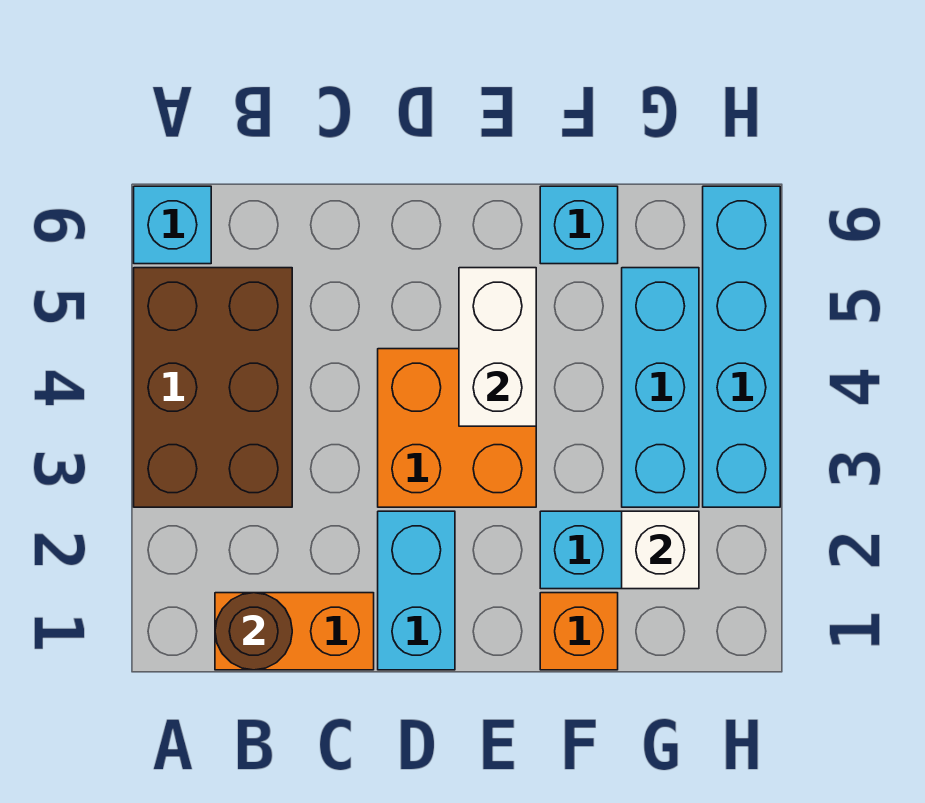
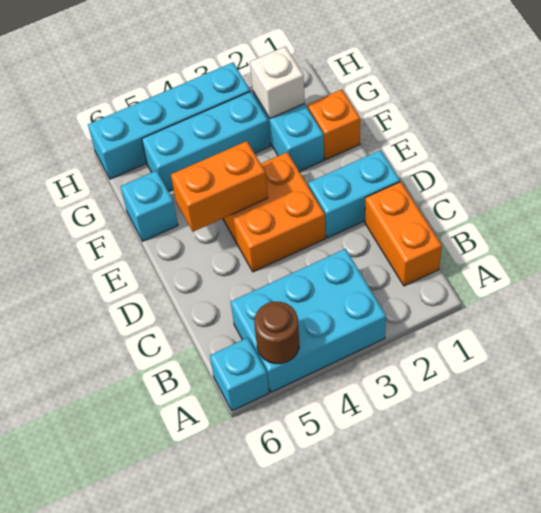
brown brick A3:B5 level 1 -> cyan brick A3:B5 level 1
brown round brick B1 level 2 -> brown round brick A5 level 2
white brick E4:E5 level 2 -> orange brick E4:E5 level 2

